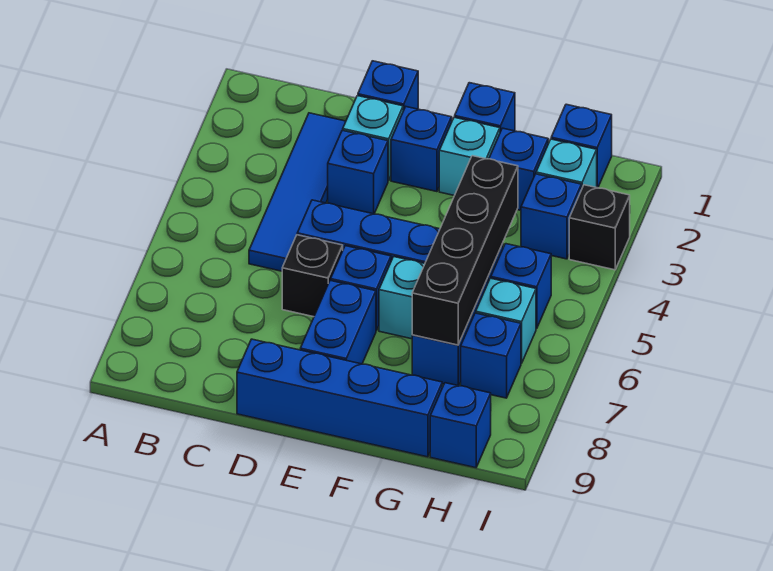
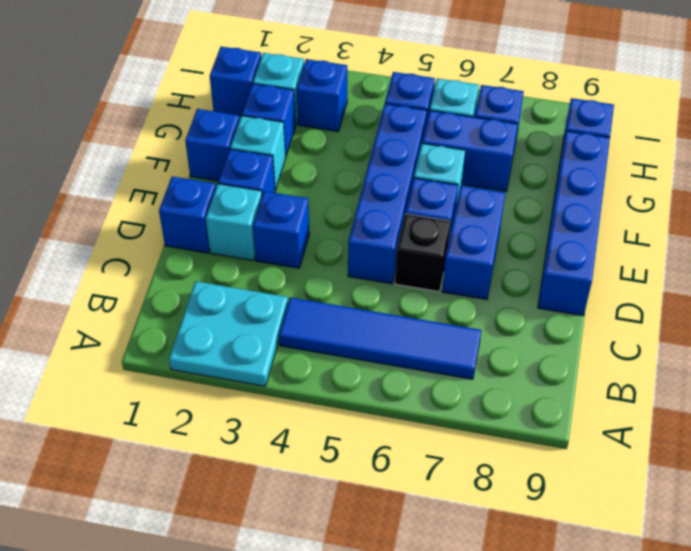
none -> cyan plate A2:B3 level 1
blue tile C2:C5 level 1 -> blue tile B4:B7 level 1
blue brick E7:E8 level 1 -> blue brick D7:E7 level 1
black brick G4:G7 level 2 -> none
black brick I3 level 1 -> none

